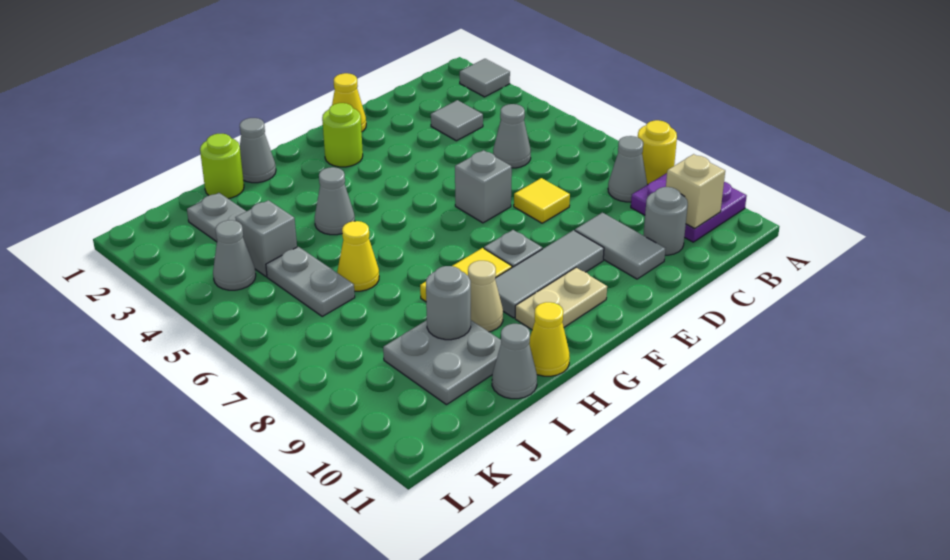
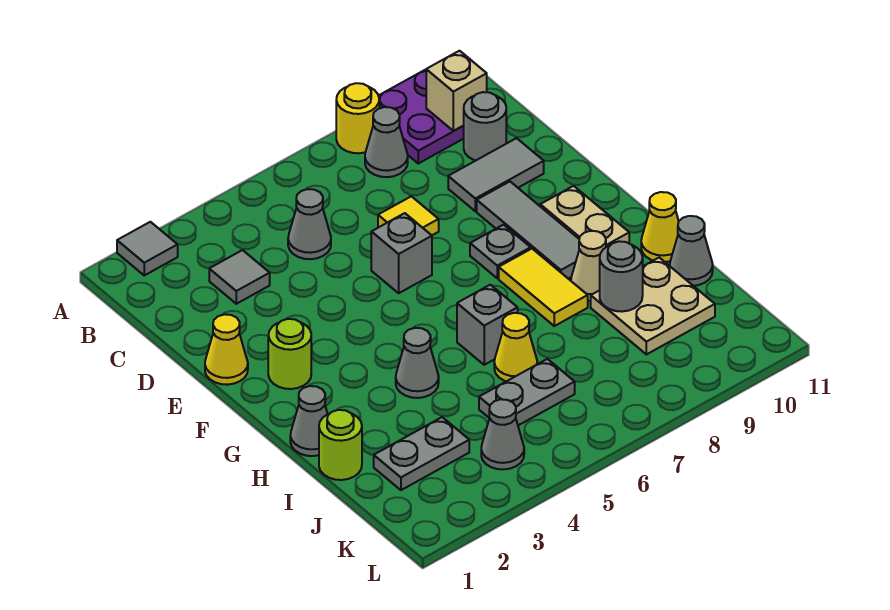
grey plate I9:J10 level 1 -> tan plate I9:J10 level 1
grey brick J4 level 1 -> grey brick H6 level 1

